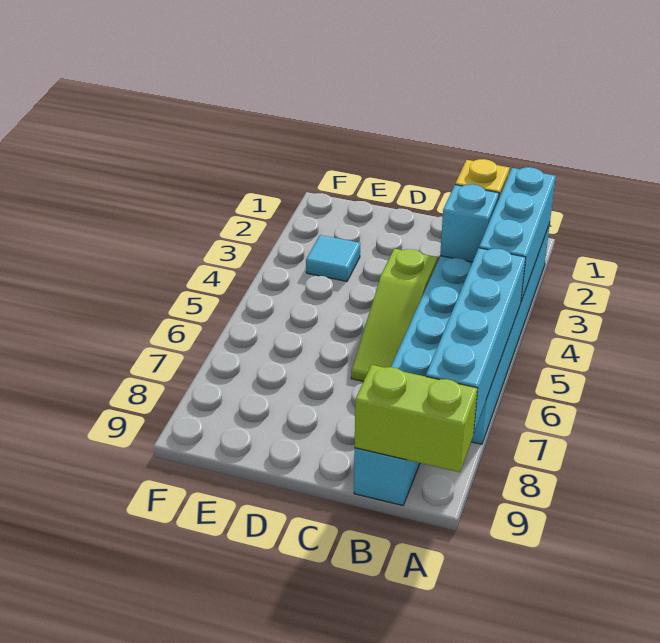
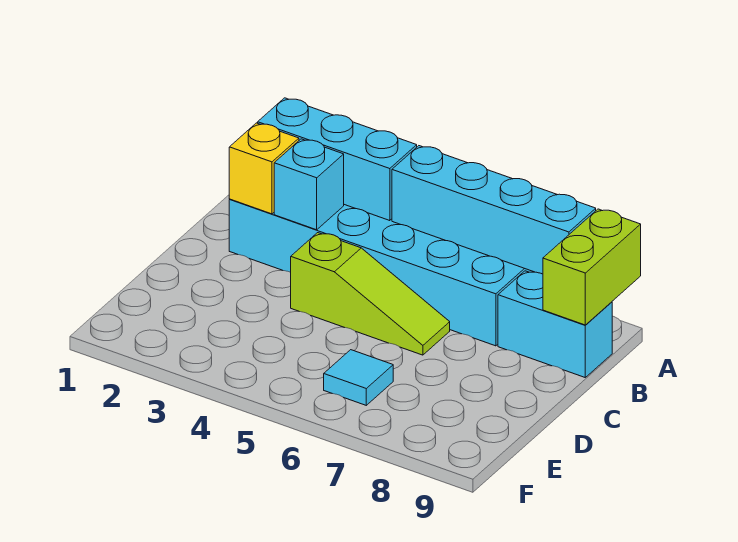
cyan tile E3 level 1 -> cyan tile E6 level 1

